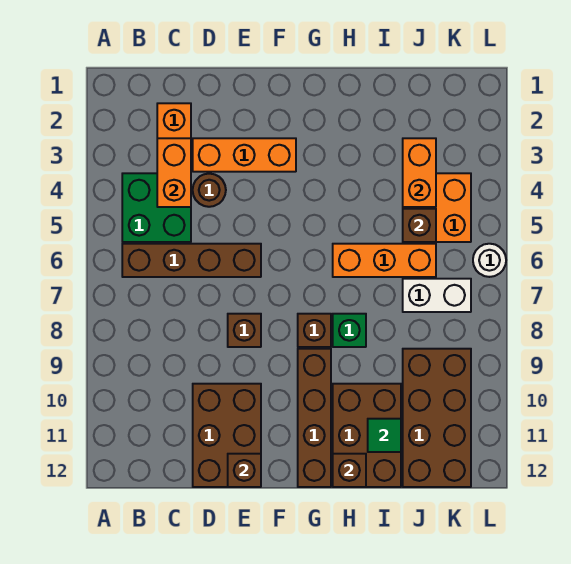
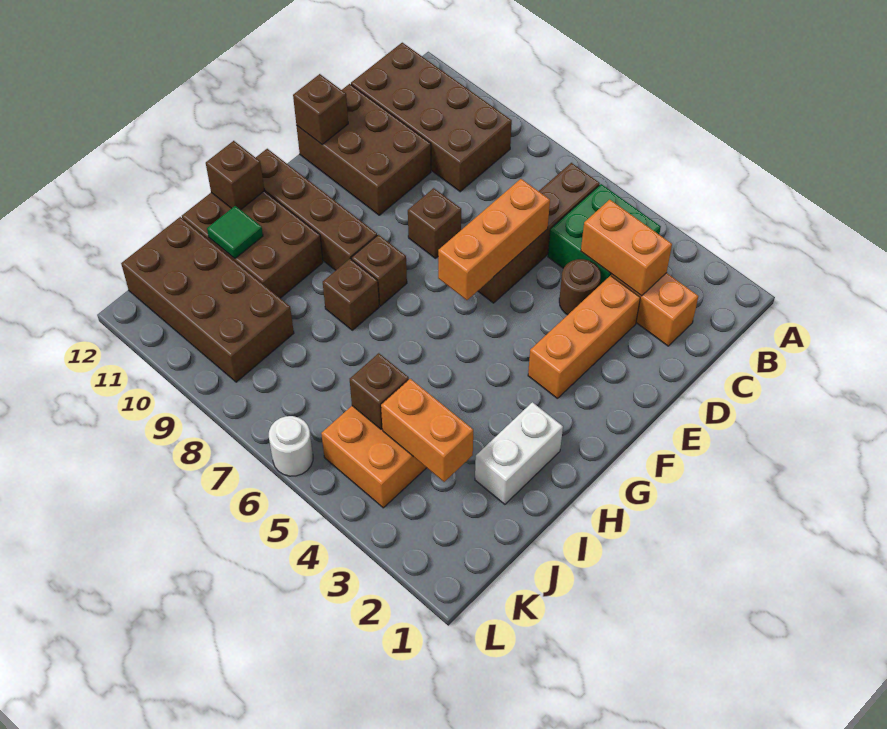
none -> brown brick B9:C12 level 1
orange brick H6:J6 level 1 -> orange brick D6:F6 level 2
green brick H8 level 1 -> brown brick H8 level 1
white brick J7:K7 level 1 -> white brick H2:I2 level 1

